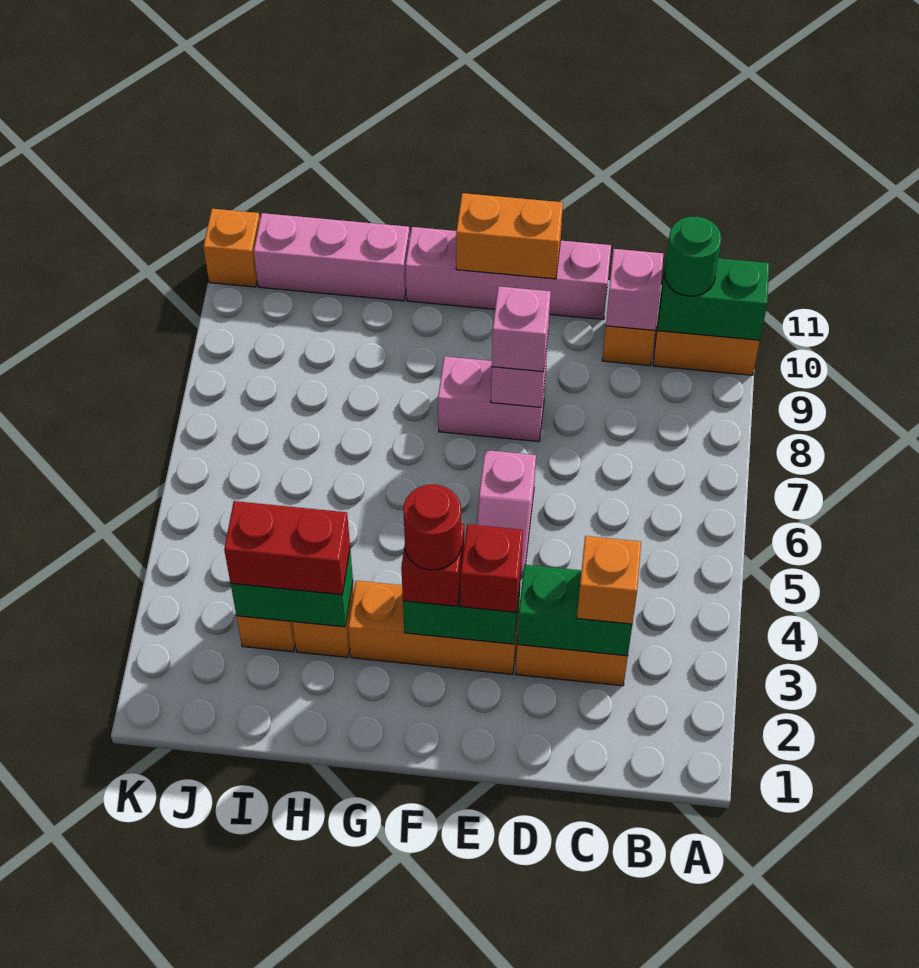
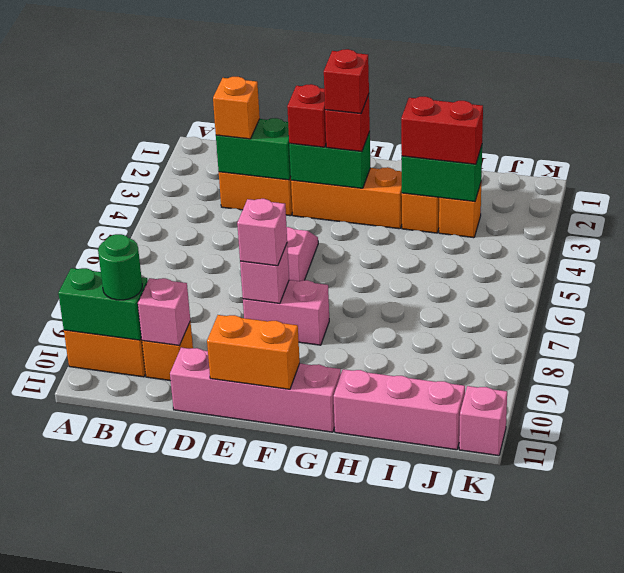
red round brick F3 level 4 -> red brick F3 level 4
orange brick K11 level 1 -> pink brick K11 level 1

